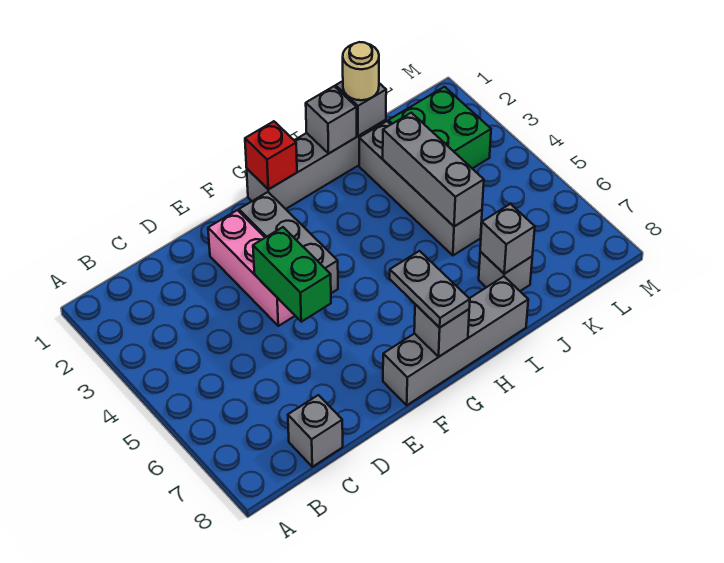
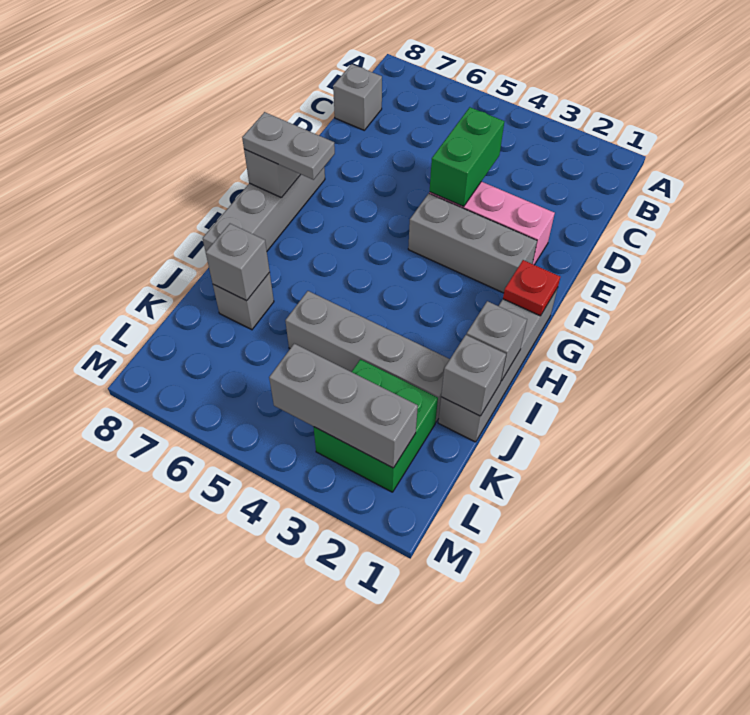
green brick E4:E5 level 2 -> green brick D4:E4 level 2
red brick G1 level 2 -> red plate G1 level 2
tan round brick J1 level 3 -> none
grey brick J3:J5 level 2 -> grey brick L2:L4 level 2

